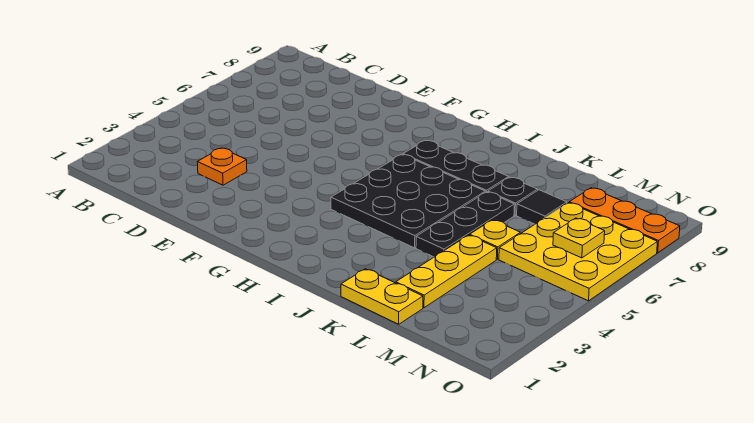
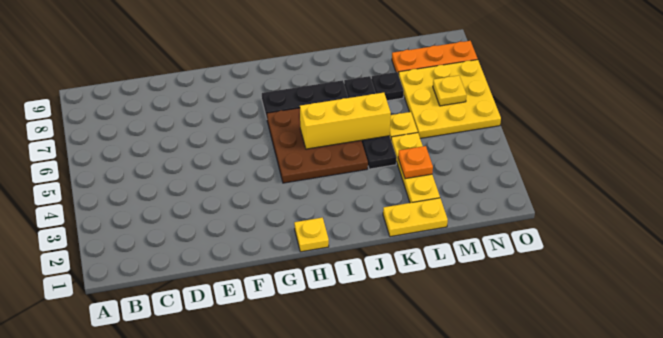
orange plate D3 level 1 -> orange plate L3 level 2
none -> yellow plate H1 level 1
black plate H4:J6 level 1 -> brown plate H4:J6 level 1
none -> yellow brick I5:K5 level 2
black tile L7 level 1 -> black plate L7 level 1

